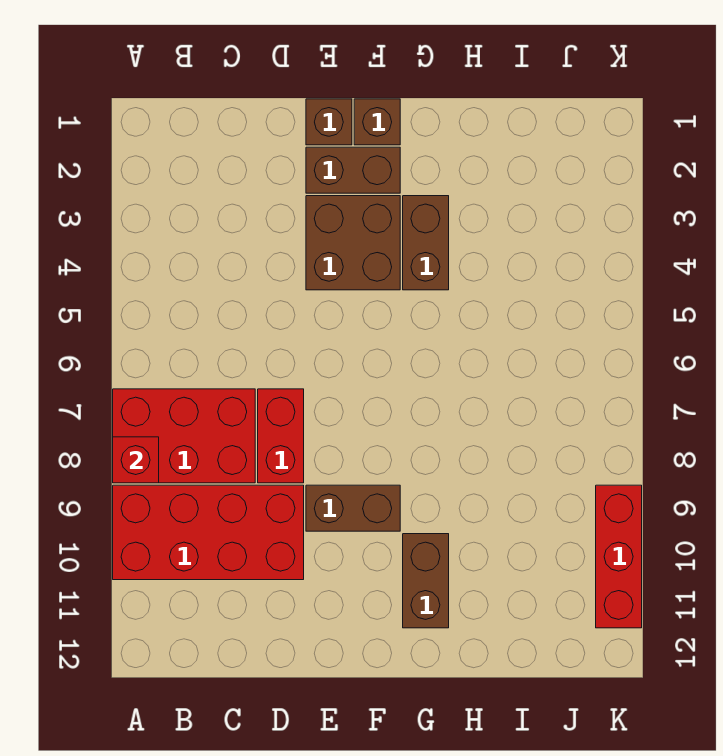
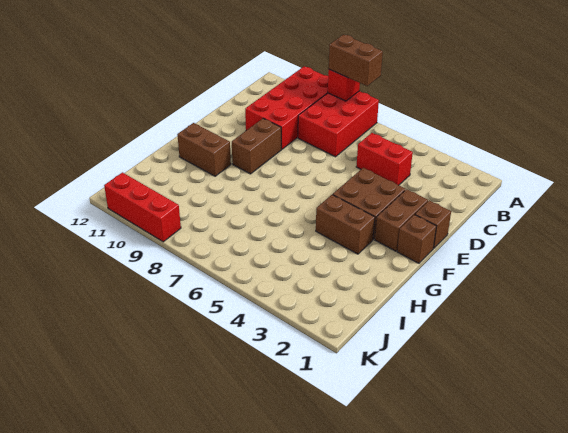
none -> brown brick A7:A8 level 3
red brick D7:D8 level 1 -> red brick C4:C5 level 1

